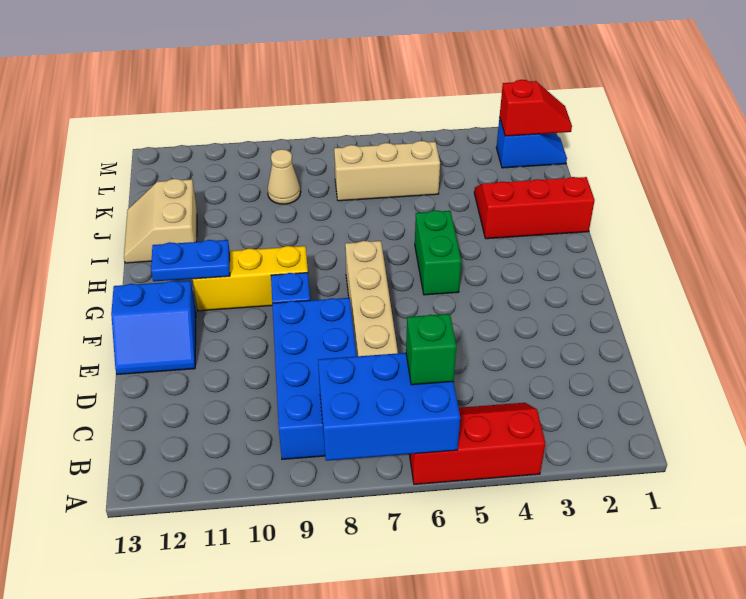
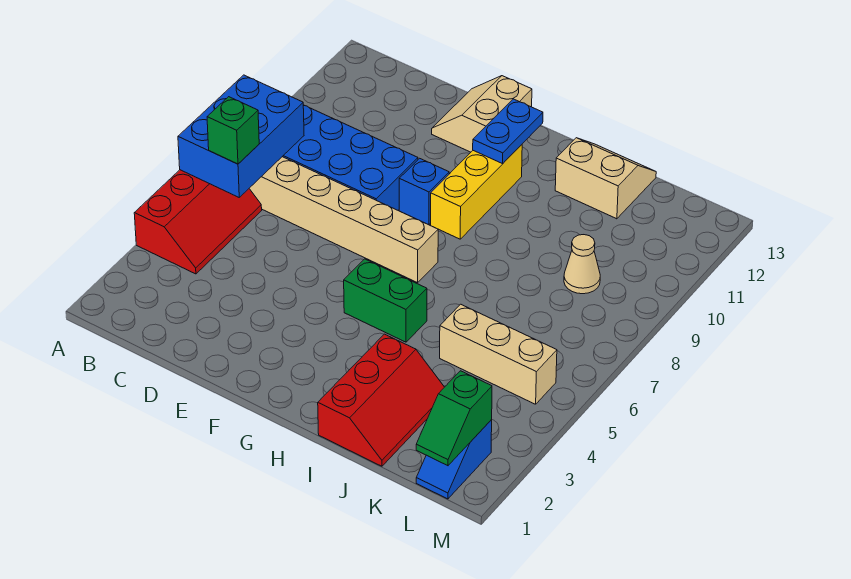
blue slope E12:F13 level 1 top F -> tan slope E12:F13 level 1 top F
tan brick K5:K7 level 1 -> tan brick J5:L5 level 1
red slope L1:L2 level 2 top 2 -> green slope L1:L2 level 2 top 2

